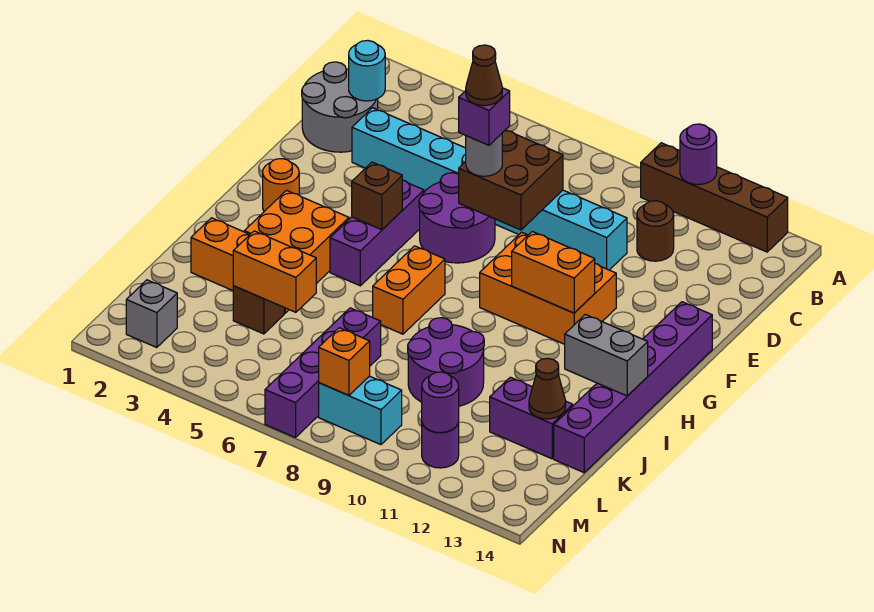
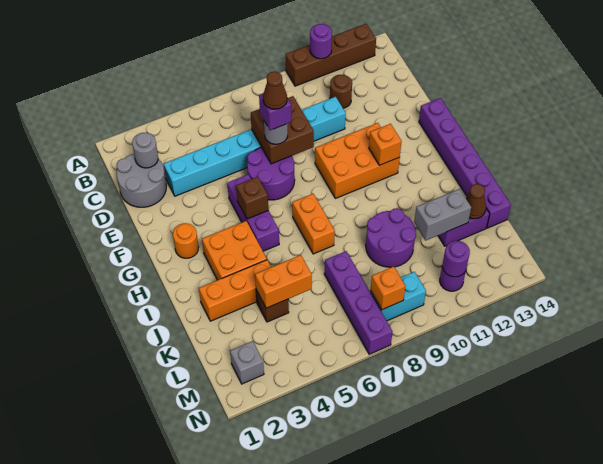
cyan round brick C2 level 2 -> grey round brick C2 level 2
orange brick G10:G11 level 2 -> orange brick G11 level 2
grey brick I13:I14 level 2 -> grey brick K11:K12 level 2

